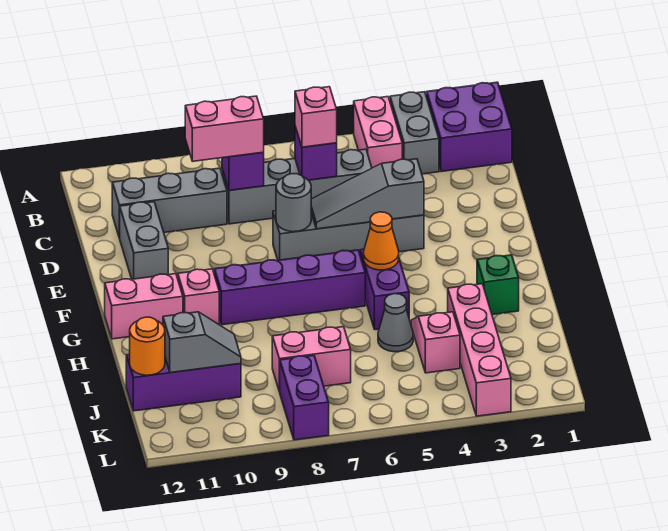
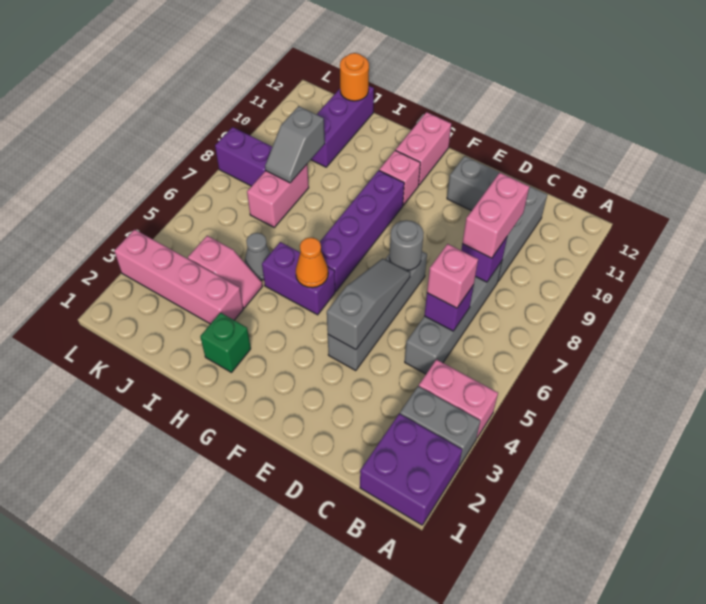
grey slope J10:J11 level 2 top 11 -> grey slope J8:J9 level 2 top 9

